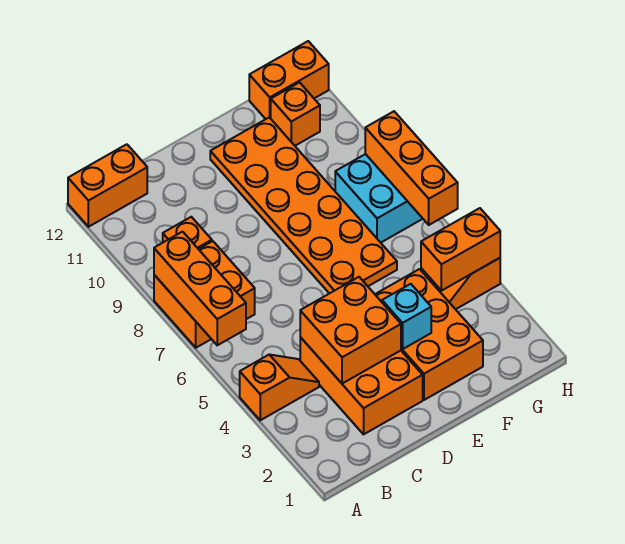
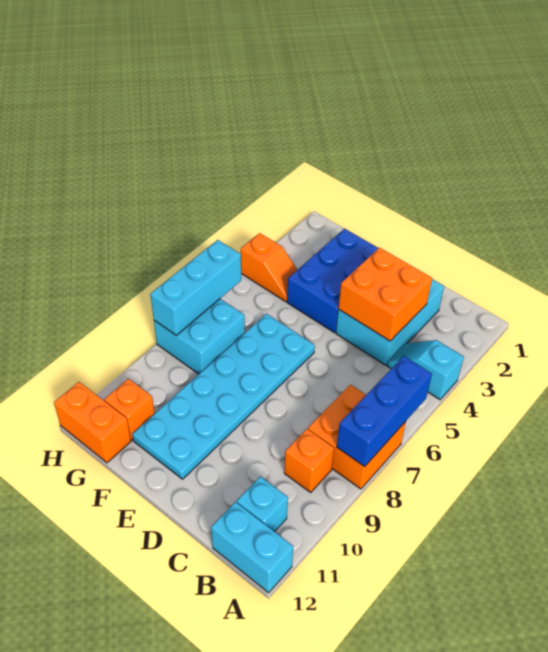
orange slope A4:B4 level 1 top A -> cyan slope A4:B4 level 1 top A
orange brick A6:A8 level 2 -> blue brick A6:A8 level 2
orange brick A12:B12 level 1 -> cyan brick A12:B12 level 1
orange brick C2:D4 level 1 -> cyan brick C2:D4 level 1
orange brick E2:F4 level 1 -> blue brick E2:F4 level 1
cyan brick E3 level 2 -> cyan brick B11 level 1
orange plate E6:F11 level 1 -> cyan plate E6:F11 level 1
orange brick G4:H4 level 2 -> none
orange brick H6:H8 level 2 -> cyan brick H6:H8 level 2

